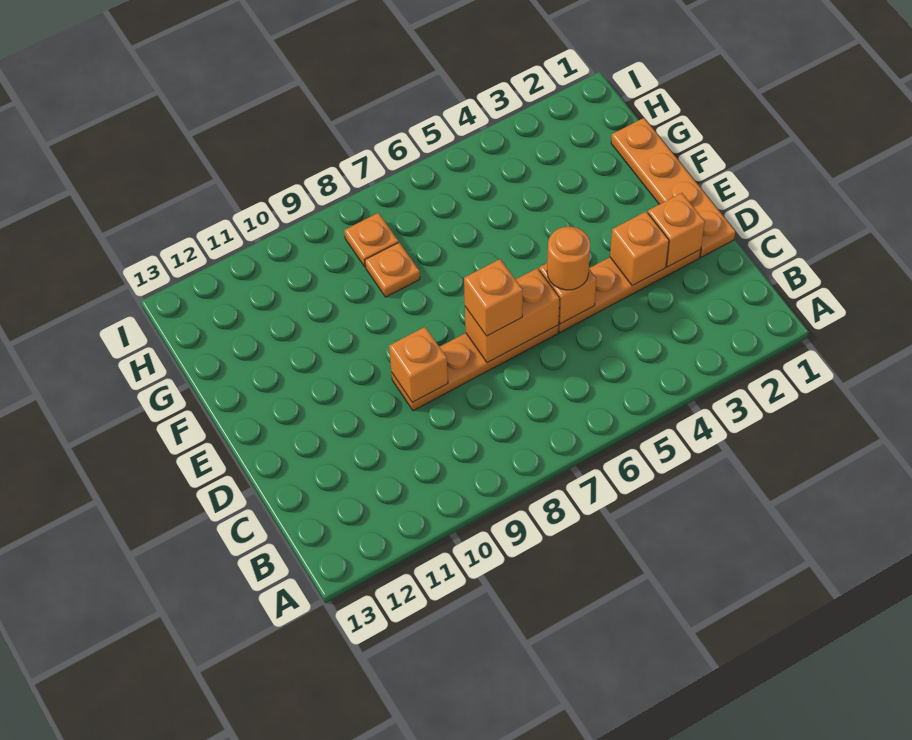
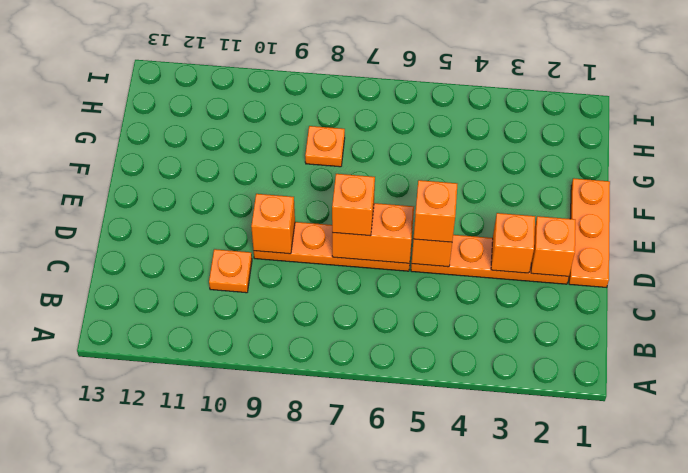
orange plate D1:G1 level 1 -> orange plate D1:F1 level 1
orange round brick D5 level 3 -> orange brick D5 level 3
orange plate H8 level 1 -> orange plate C10 level 1

